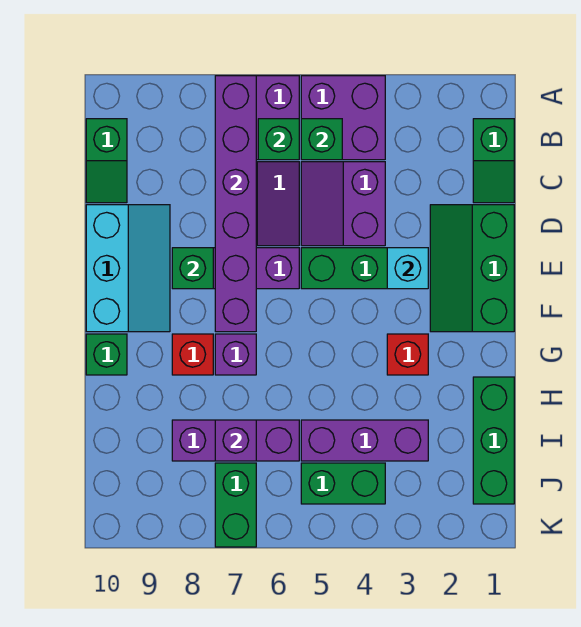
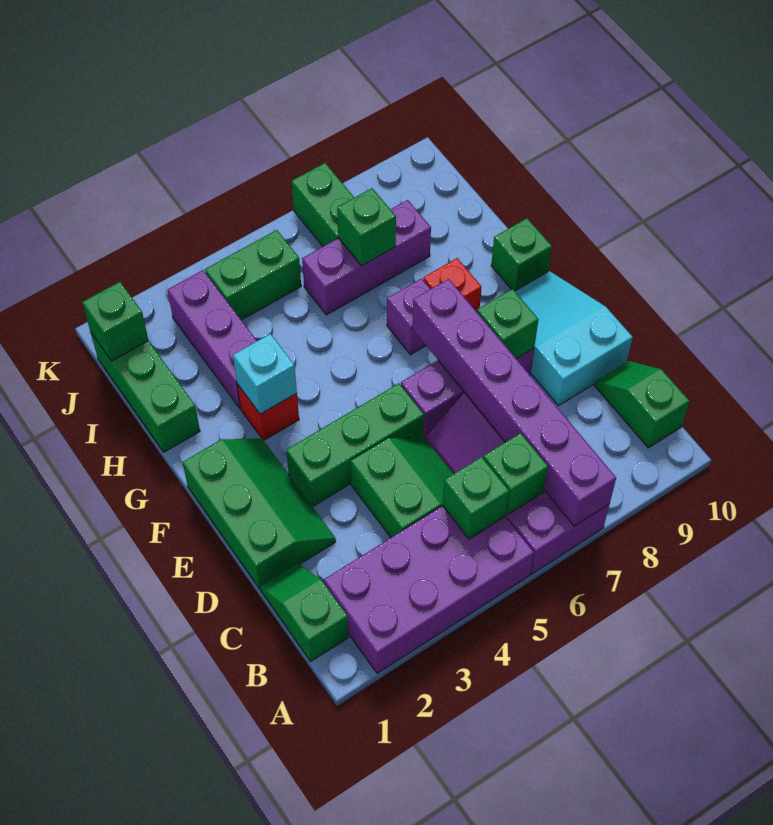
purple brick A4:B5 level 1 -> purple brick A2:B5 level 1
purple slope C4:D5 level 1 top 4 -> green slope C4:D5 level 1 top 4
cyan slope D9:F10 level 1 top 10 -> cyan slope D9:F10 level 1 top D
cyan brick E3 level 2 -> cyan brick G3 level 2
purple brick I3:I5 level 1 -> purple brick H3:J3 level 1
purple brick I7 level 2 -> green brick I7 level 2
none -> green brick J1 level 2

